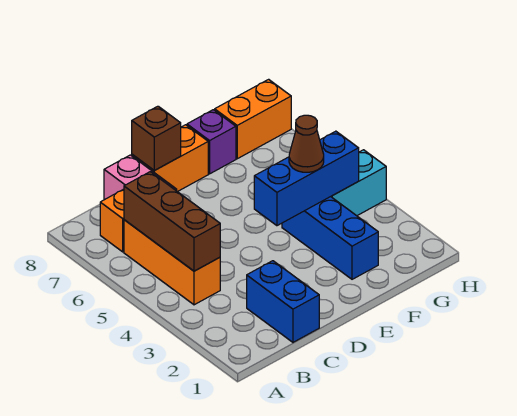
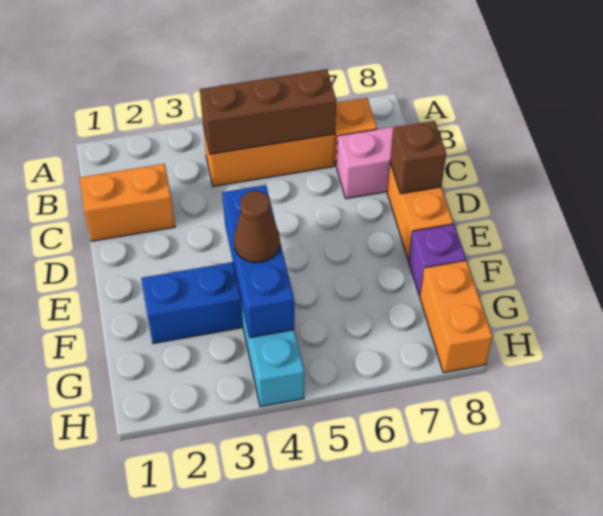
blue brick C1:C2 level 1 -> orange brick C1:C2 level 1

